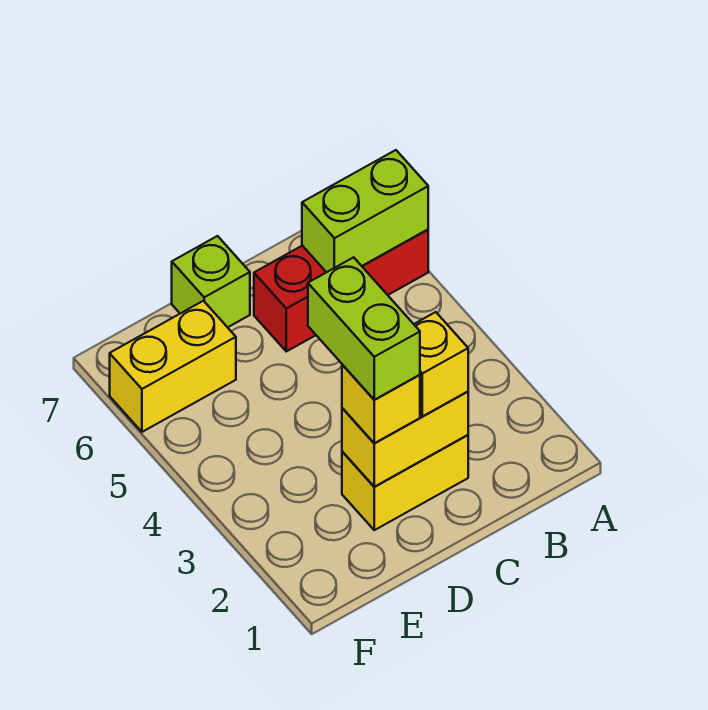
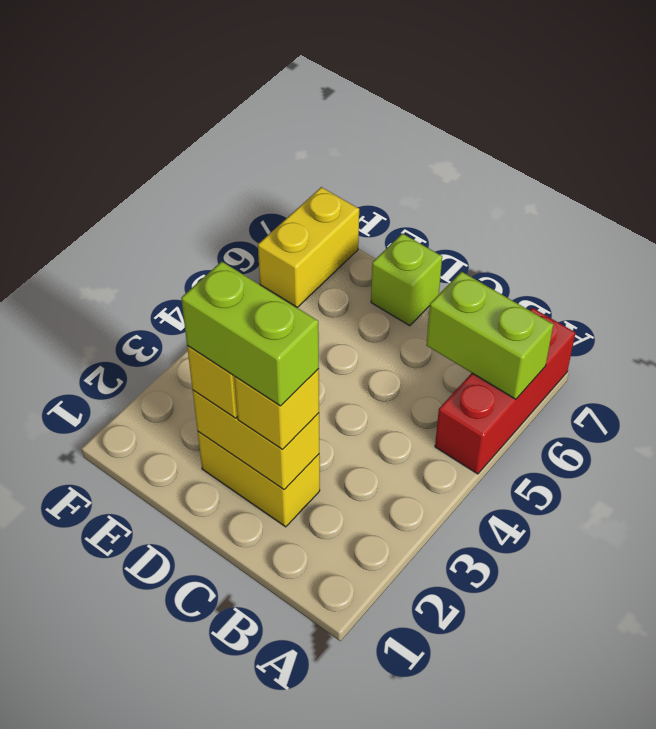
red brick A6:C6 level 1 -> red brick A5:A7 level 1
lime brick D2:D3 level 4 -> lime brick C2:D2 level 4
yellow brick E6:F6 level 1 -> yellow brick F6:F7 level 1

